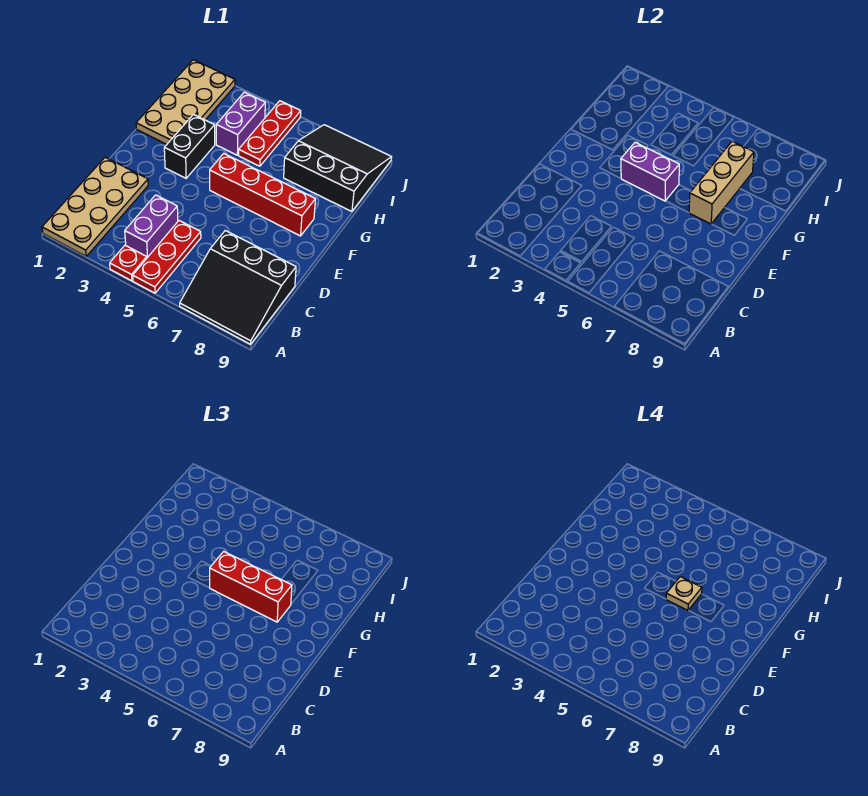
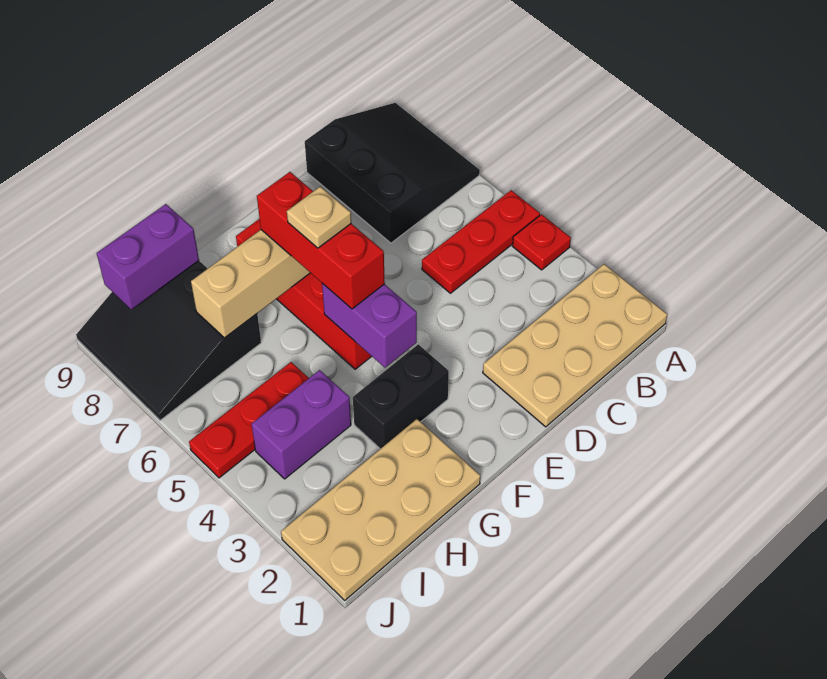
purple brick B4:C4 level 1 -> purple brick H9:I9 level 2

